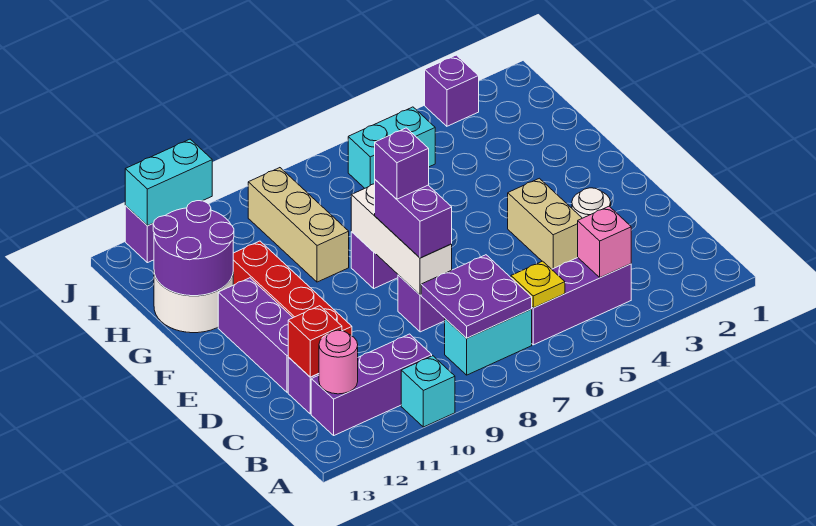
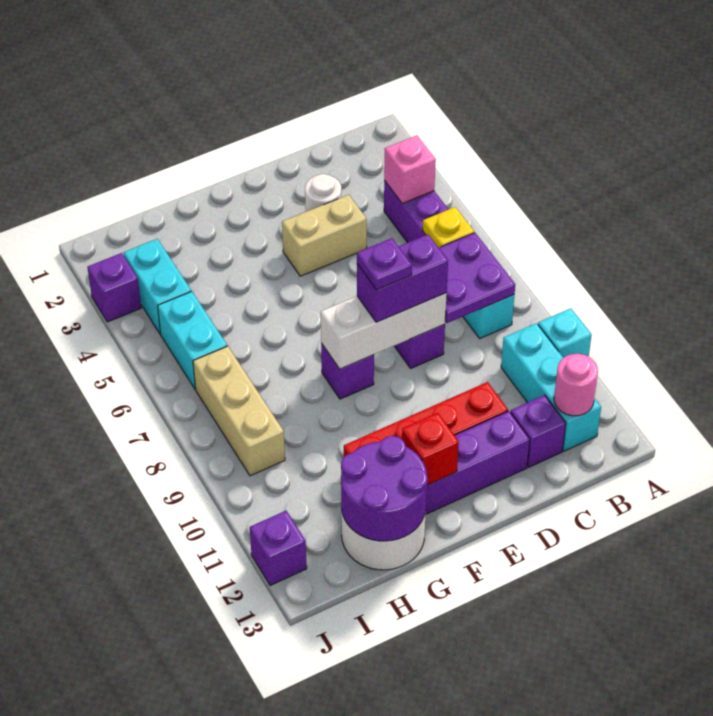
purple brick B10:B12 level 1 -> cyan brick B10:B12 level 1
red brick C12 level 2 -> red brick F12 level 2
purple brick E8 level 4 -> purple plate E8 level 4
tan brick G9:I9 level 1 -> tan brick I7:I9 level 1
cyan brick J11:J12 level 2 -> cyan brick I3:I4 level 1

